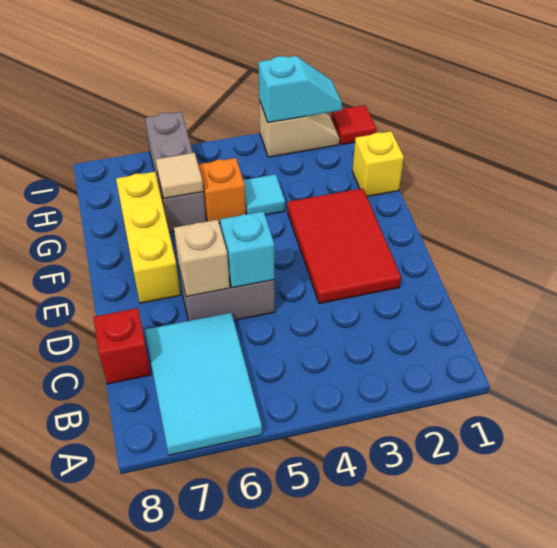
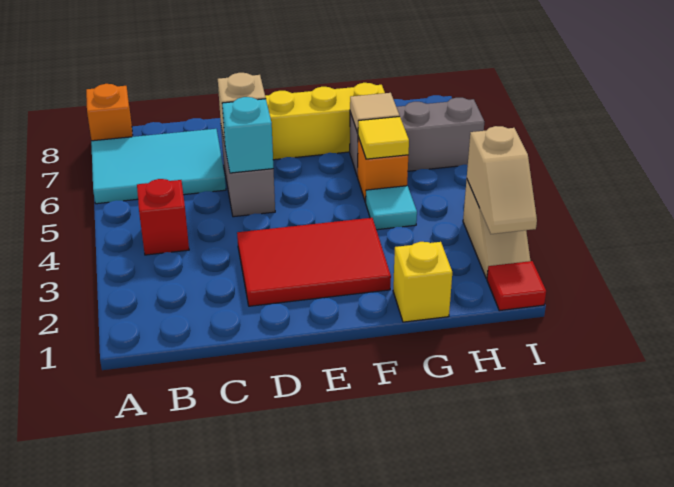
none -> orange brick A8 level 1
red brick C8 level 1 -> red brick B4 level 1
none -> yellow tile G5 level 2
cyan slope I2:I3 level 2 top 3 -> tan slope I2:I3 level 2 top 3

